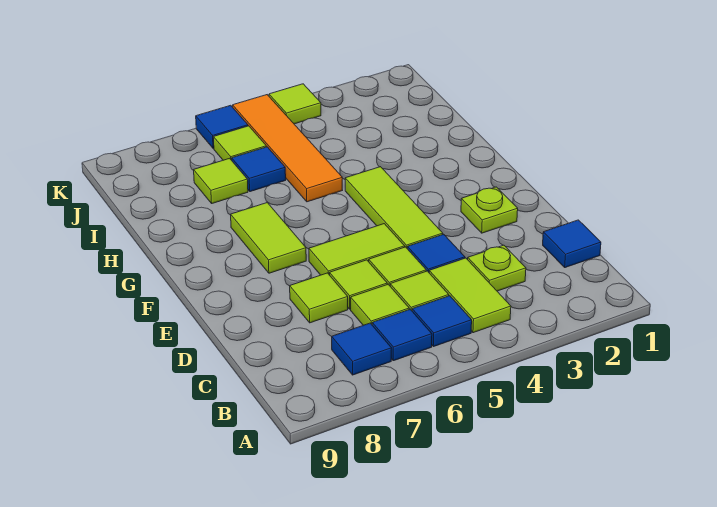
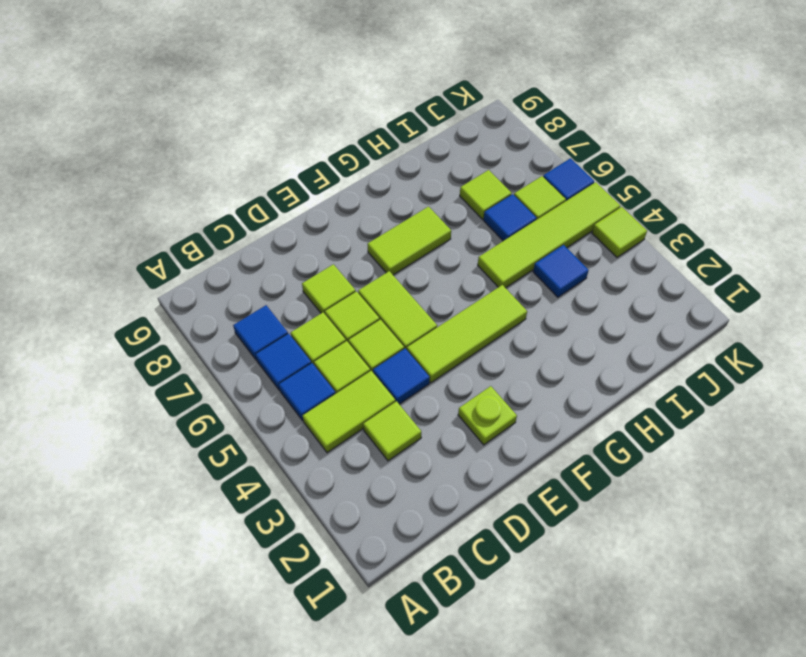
blue tile C1 level 1 -> blue tile I4 level 1
lime plate C3 level 1 -> lime tile C3 level 1
orange tile H5:K5 level 1 -> lime tile H5:K5 level 1

